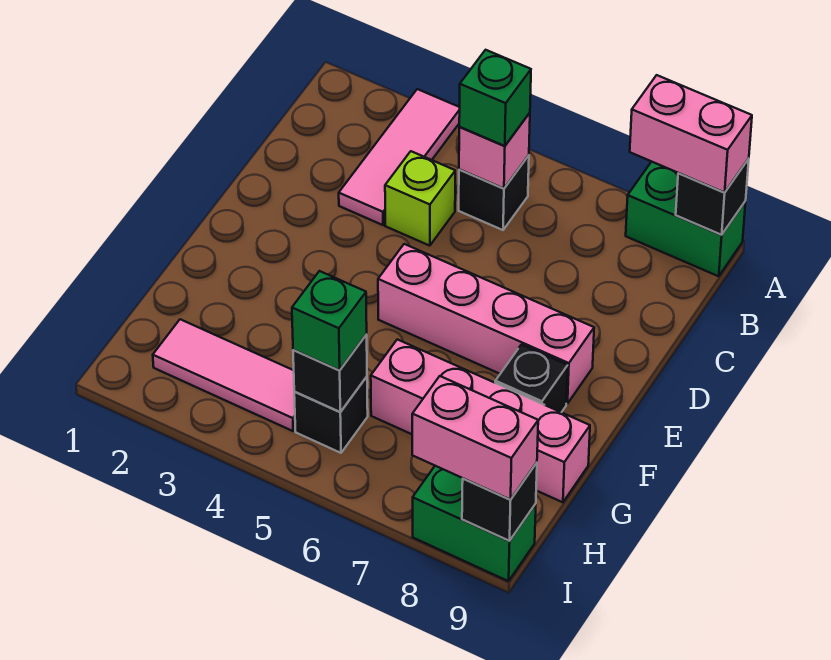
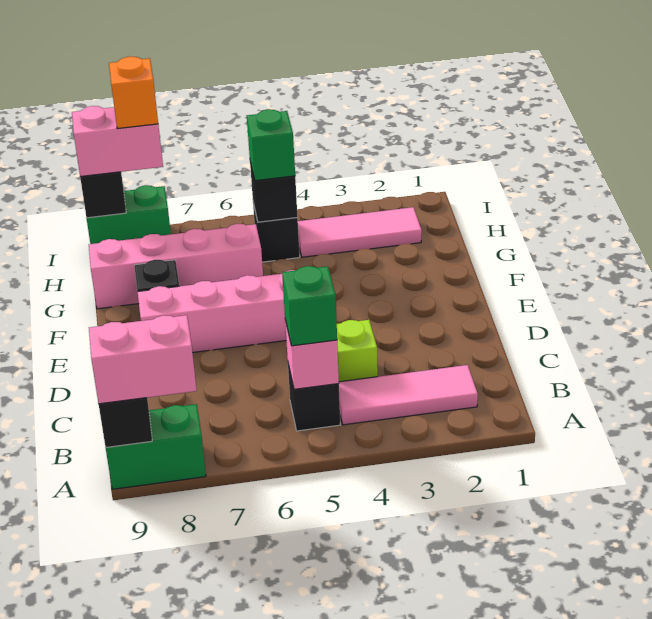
pink tile A3:C3 level 1 -> pink tile B2:B4 level 1
none -> orange brick I8 level 4

